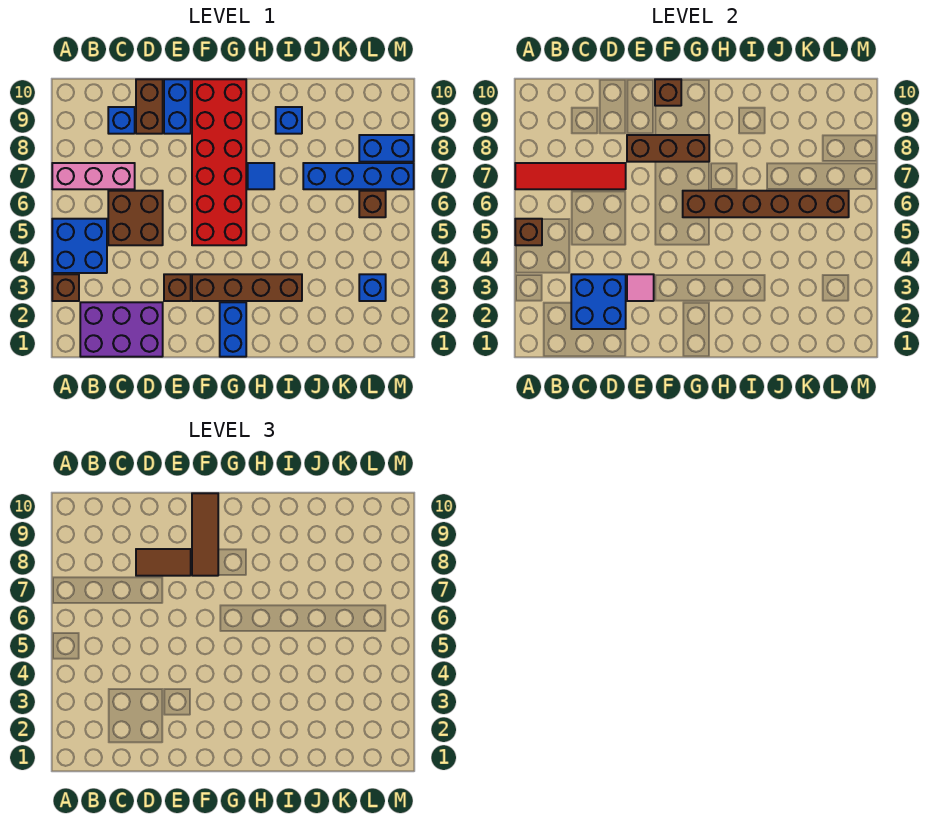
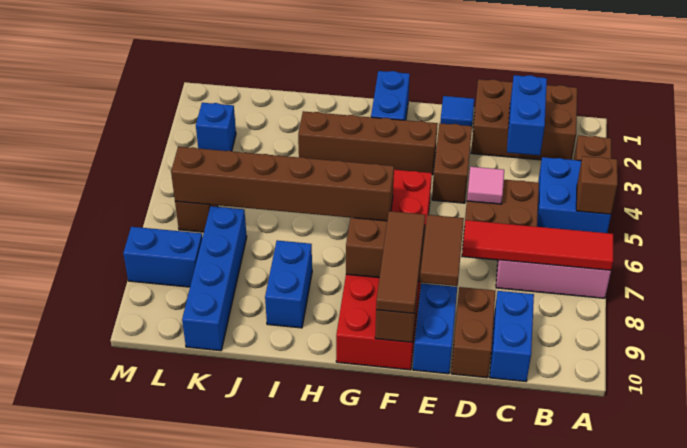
purple brick B1:D2 level 1 -> brown brick B1:D2 level 1
blue brick C2:D3 level 2 -> blue brick C2:C3 level 2
blue brick C9 level 1 -> blue brick C9:C10 level 1
brown tile D8:E8 level 3 -> brown tile E8:E9 level 3
brown brick E3 level 1 -> brown brick E3:E4 level 1
pink tile E3 level 2 -> pink tile D5 level 2
blue tile H7 level 1 -> blue tile E1 level 1
blue brick I9 level 1 -> blue brick I8:I9 level 1
blue brick J7:M7 level 1 -> blue brick K7:K10 level 1

